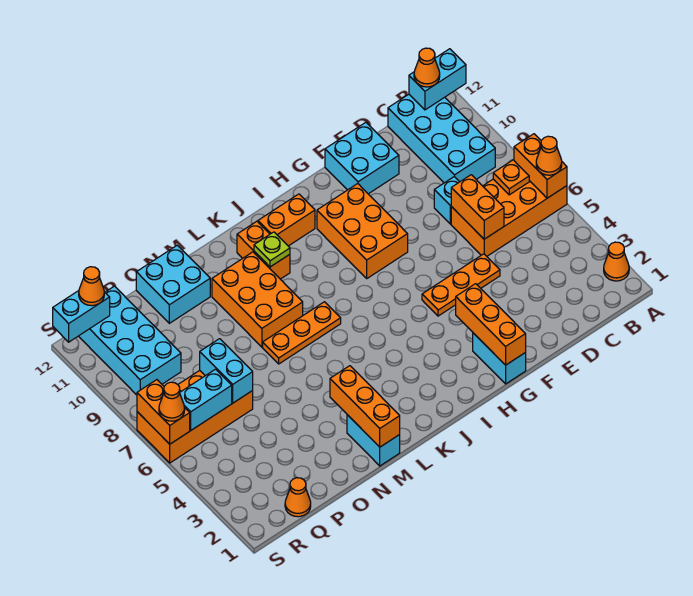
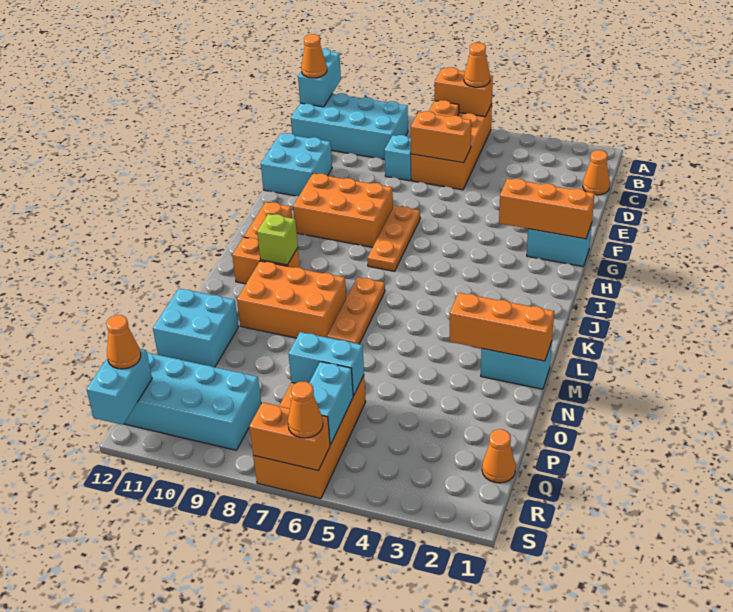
orange cone A2 level 1 -> orange cone C1 level 1
orange plate E5:G5 level 1 -> orange plate G7:I7 level 1
lime plate K10 level 2 -> lime brick K10 level 2

